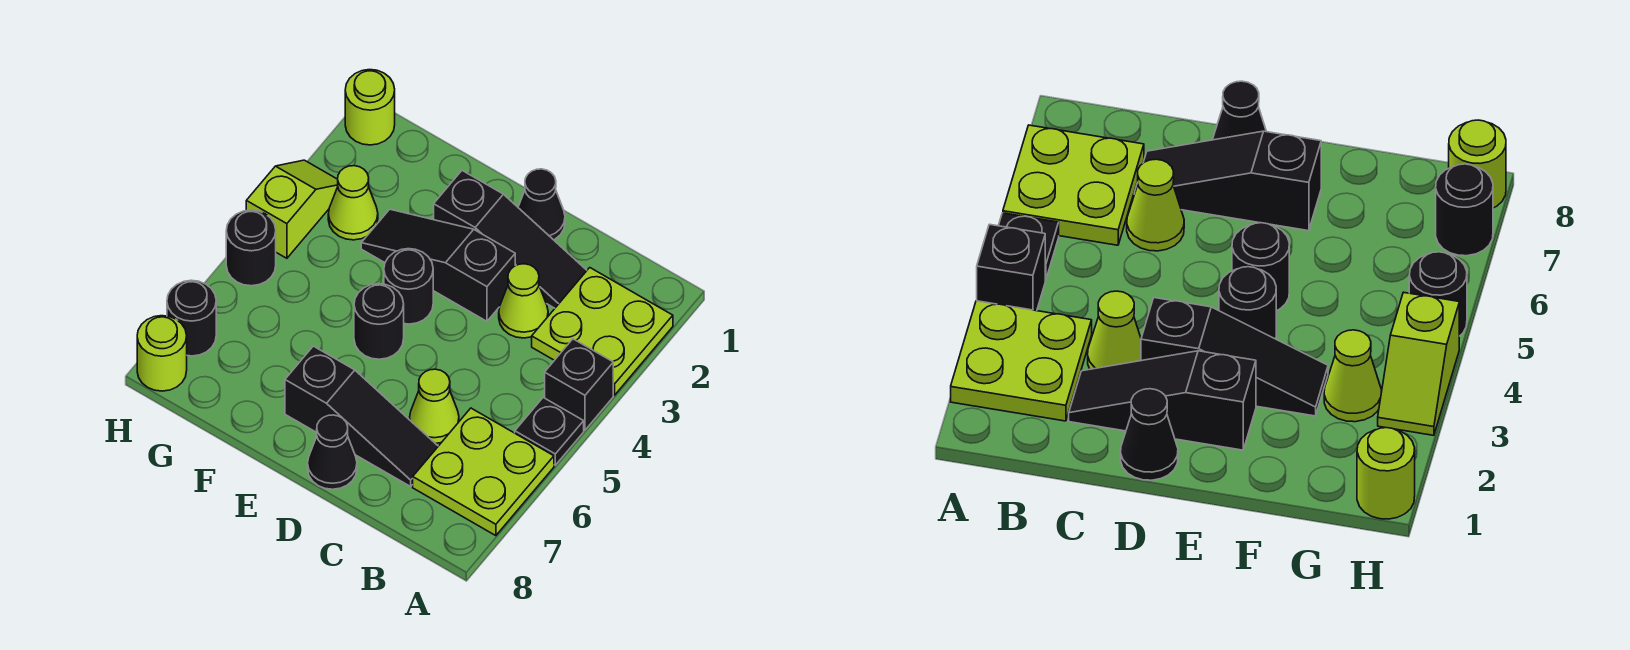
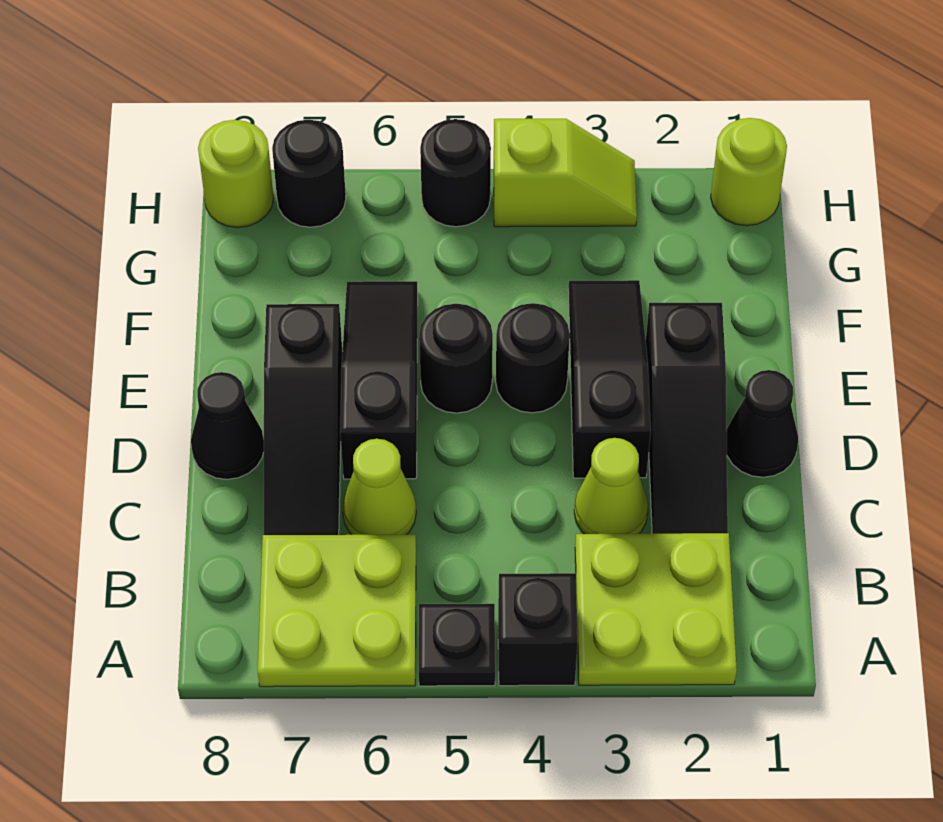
none -> black slope D6:F6 level 1 top D
lime cone G3 level 1 -> none

